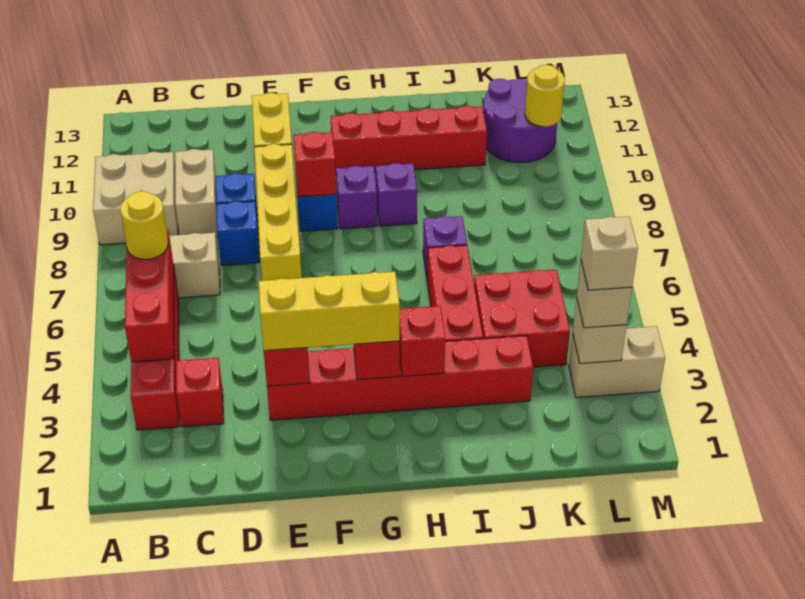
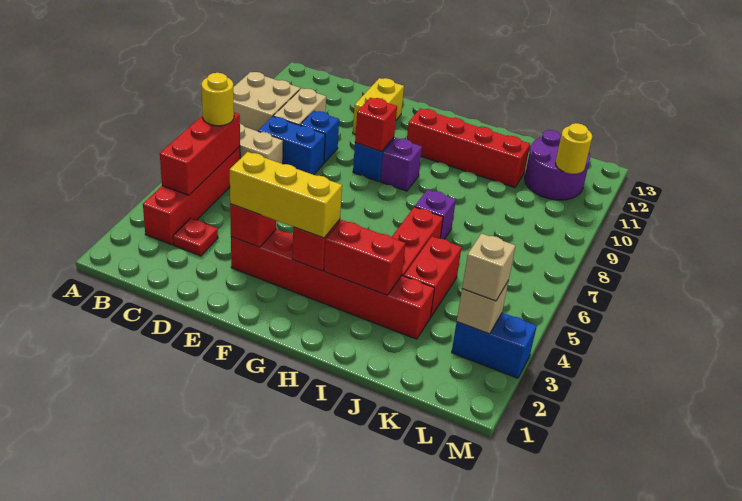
red brick C3 level 1 -> red plate C3 level 1
blue brick D8 level 1 -> blue brick C8:D8 level 1
yellow brick E7:E10 level 1 -> none
red brick H3 level 2 -> red brick H3:I3 level 2
purple brick H9 level 1 -> none
red brick J4:K5 level 1 -> red brick J4:J5 level 1
tan brick L3:M3 level 1 -> blue brick L3:M3 level 1
tan brick L3 level 4 -> none

